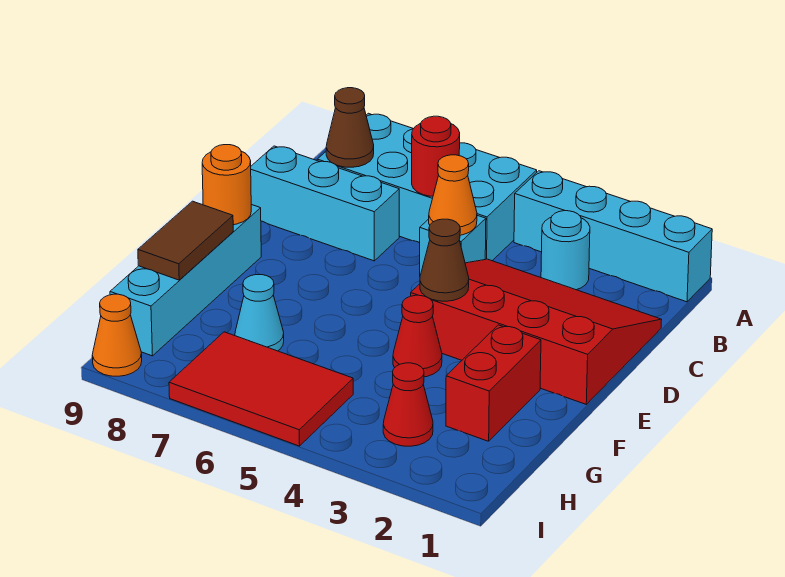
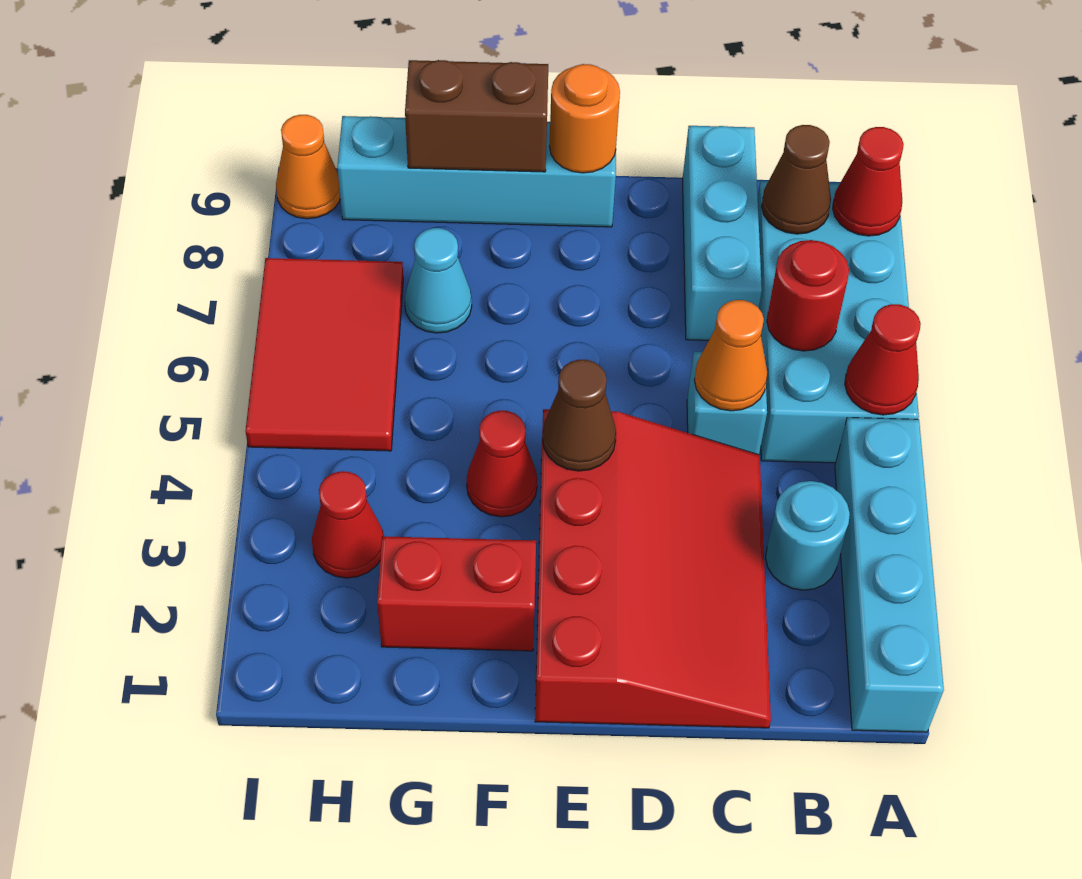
none -> red cone A5 level 2
none -> red cone A8 level 2
brown tile F9:G9 level 2 -> brown brick F9:G9 level 2

